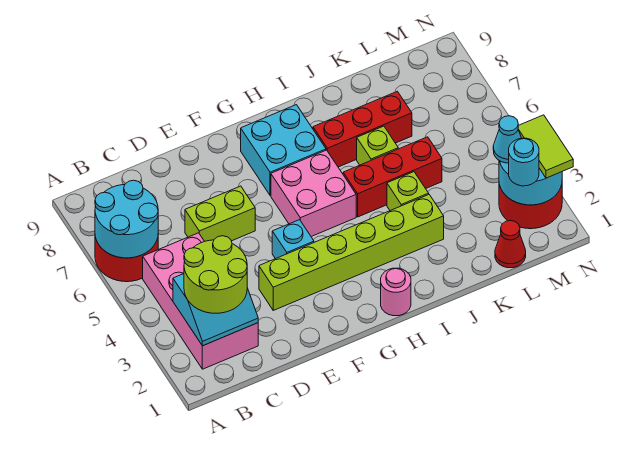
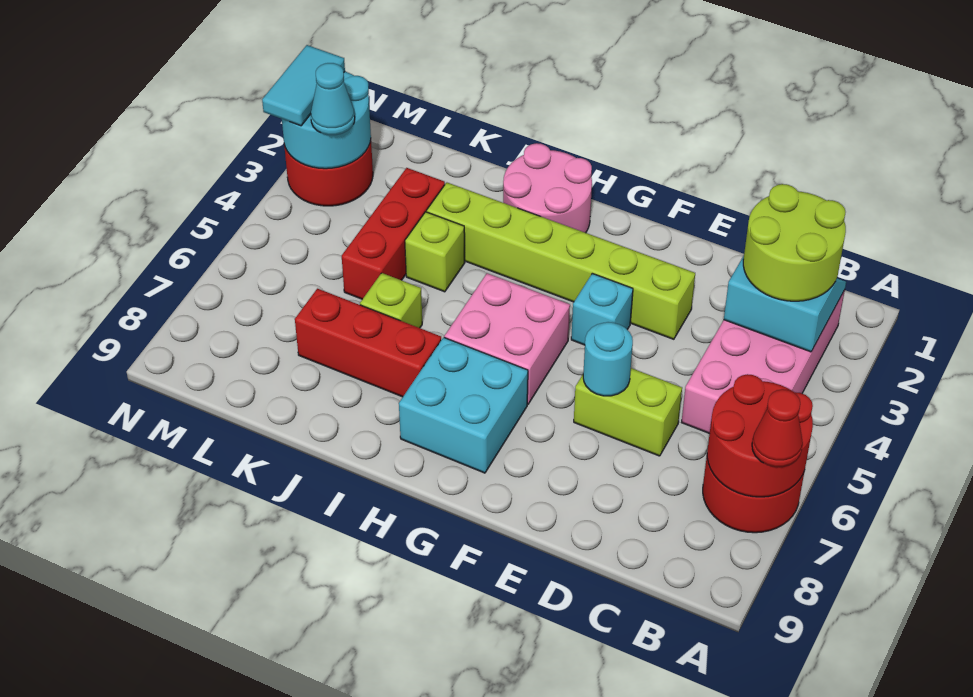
cyan round brick A6:B7 level 2 -> red round brick A6:B7 level 2
pink round brick H1 level 1 -> pink round brick H1:I2 level 1
red brick I5:K5 level 1 -> red brick K3:K5 level 1
red cone L1 level 1 -> red cone A7 level 3
cyan round brick M2 level 3 -> cyan round brick E6 level 2
lime tile N2:N3 level 3 -> cyan tile N2:N3 level 3

